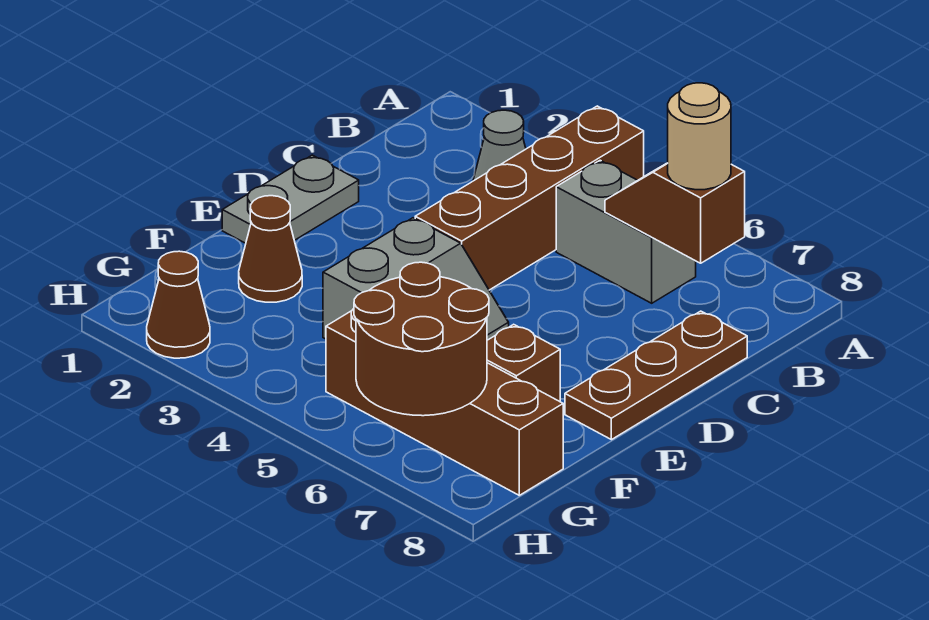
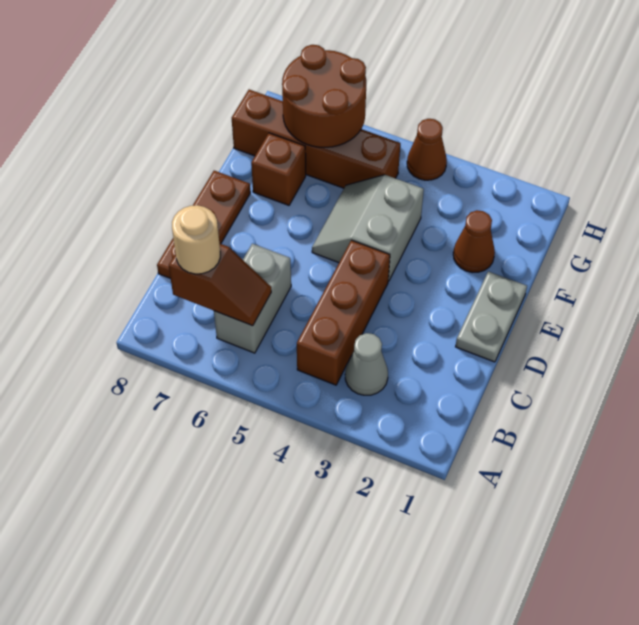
brown brick A4:D4 level 1 -> brown brick B4:D4 level 1
grey brick B5:B6 level 1 -> grey brick B6:C6 level 1
brown cone H2 level 1 -> brown cone H4 level 1

